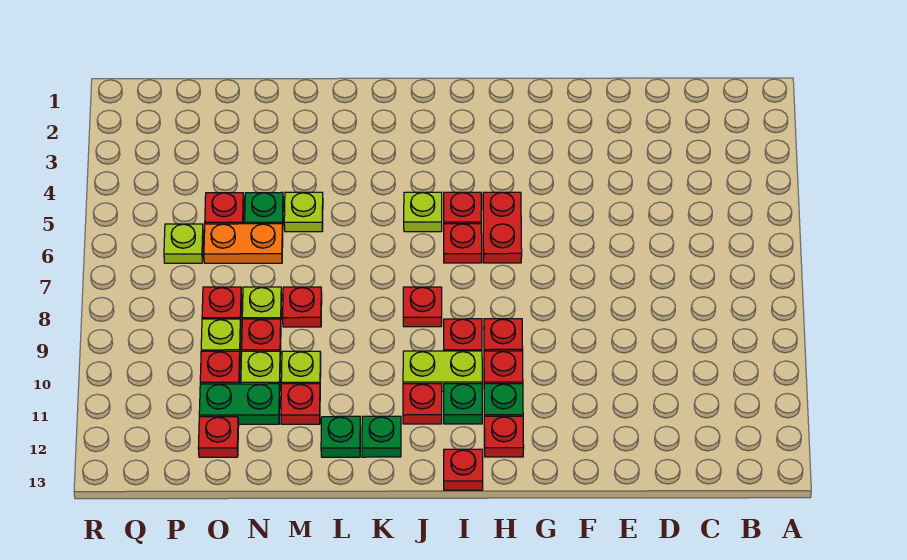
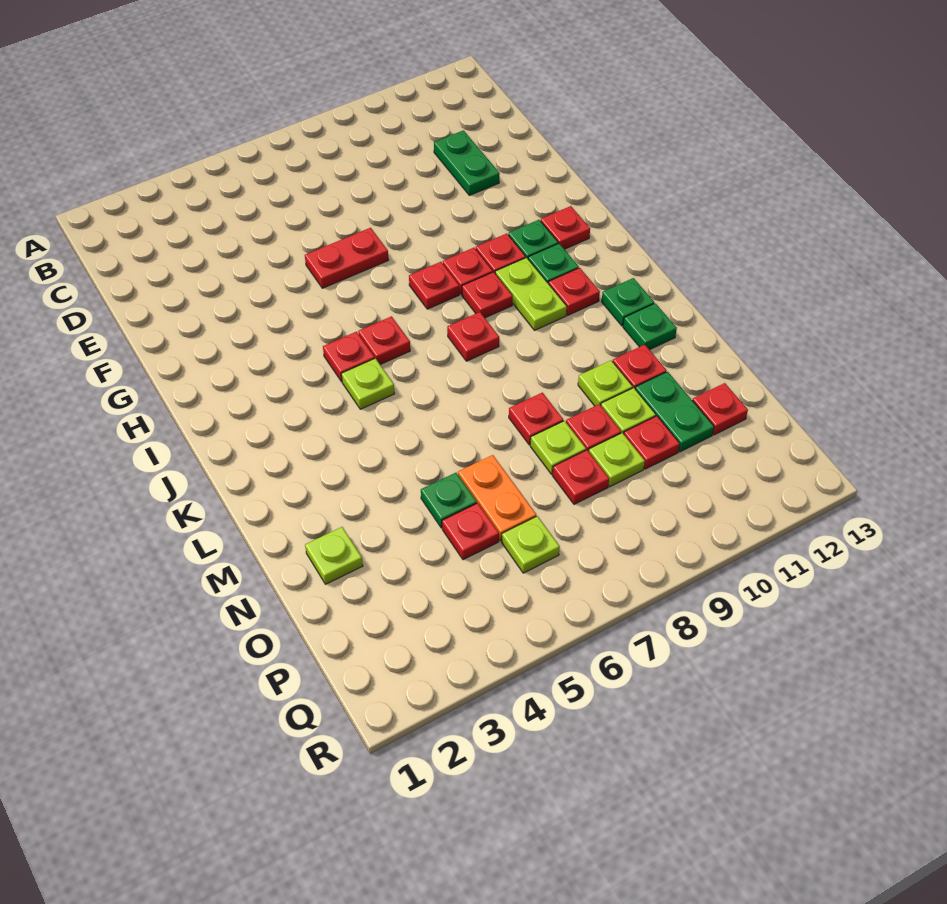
none -> green plate D11:E11 level 1
red plate H5:H6 level 1 -> red plate F6:F7 level 1
red plate I13 level 1 -> red plate H8 level 1
lime plate M5 level 1 -> lime plate N2 level 1

